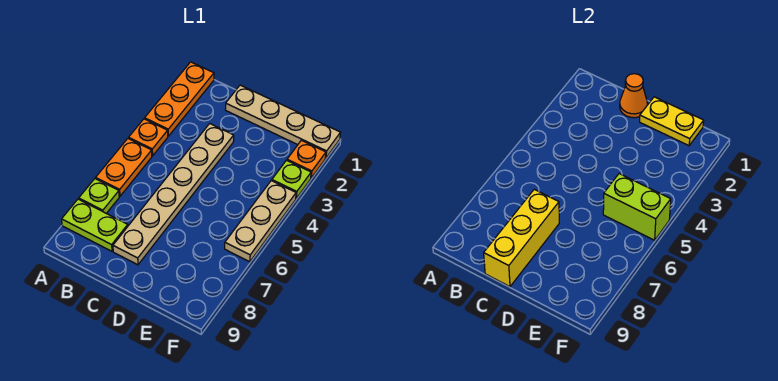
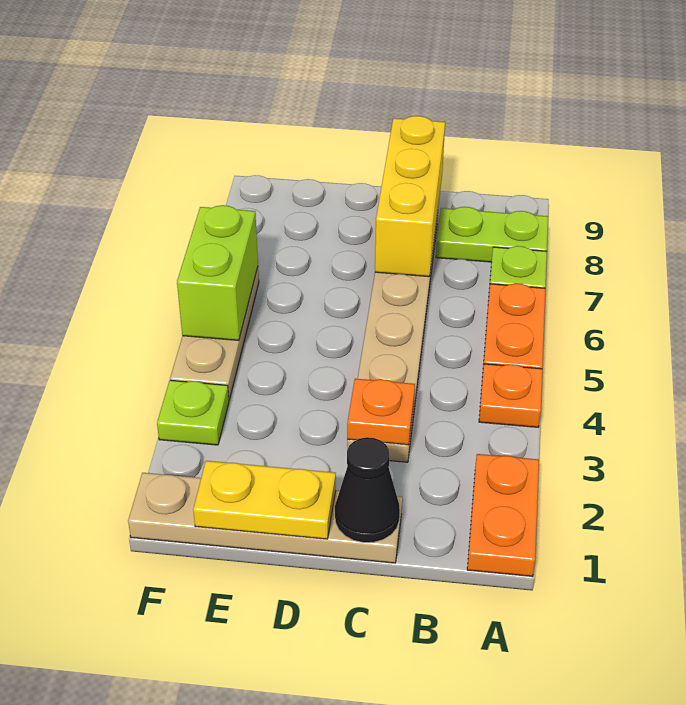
orange plate A1:A3 level 1 -> orange plate A1:A2 level 1
orange cone C1 level 2 -> black cone C1 level 2
lime brick E5:F5 level 2 -> lime brick F5:F6 level 2
orange plate F2 level 1 -> orange plate C3 level 2

